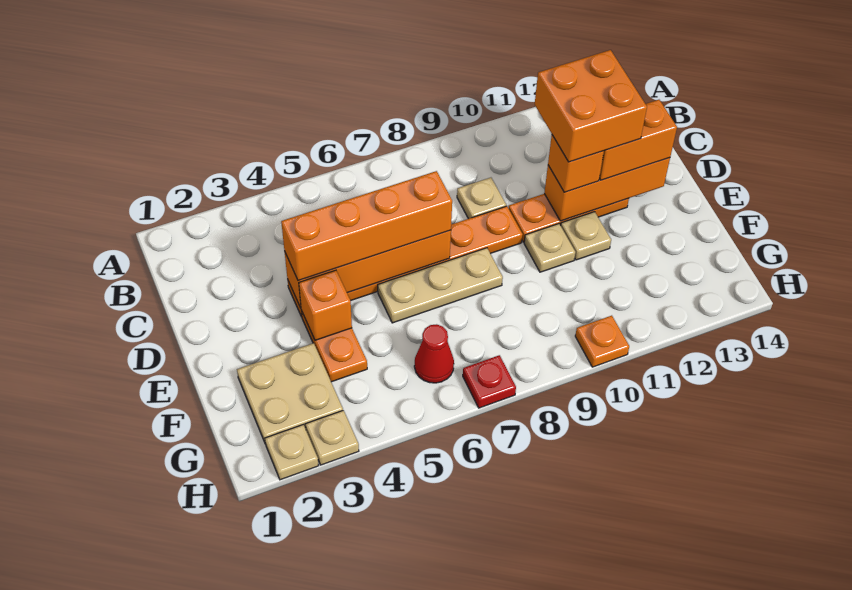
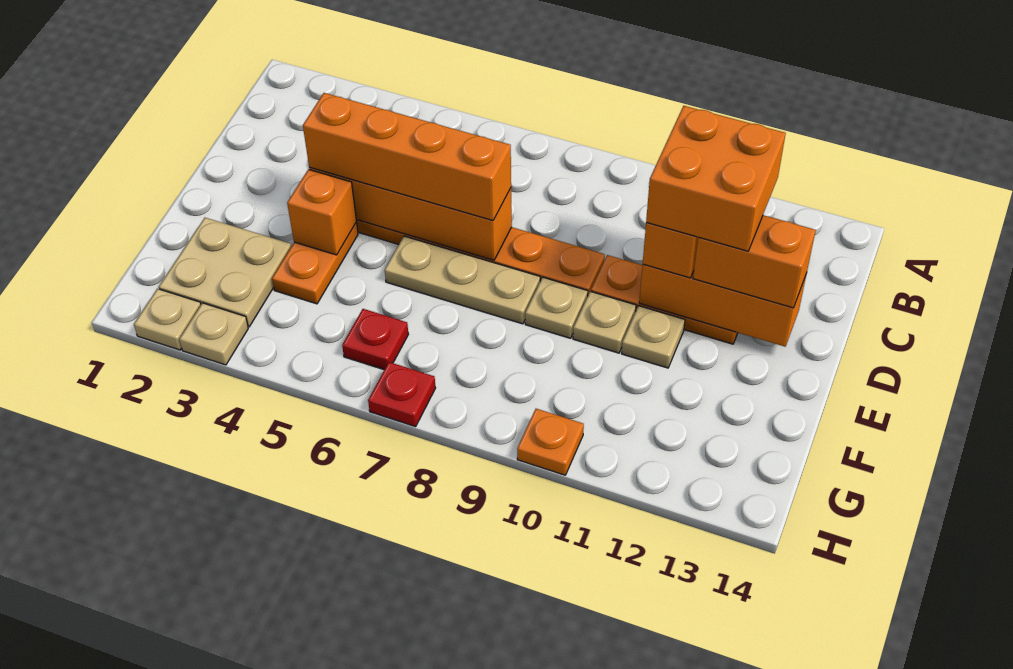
tan plate C9 level 1 -> tan plate E9 level 1
red cone G6 level 1 -> red plate G6 level 1

